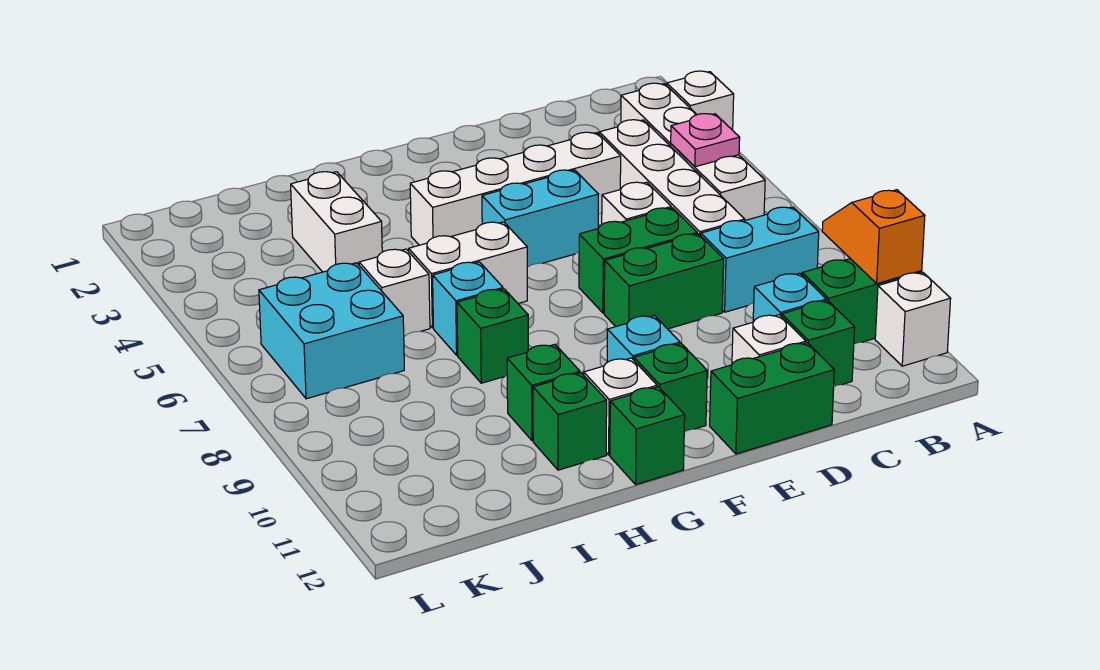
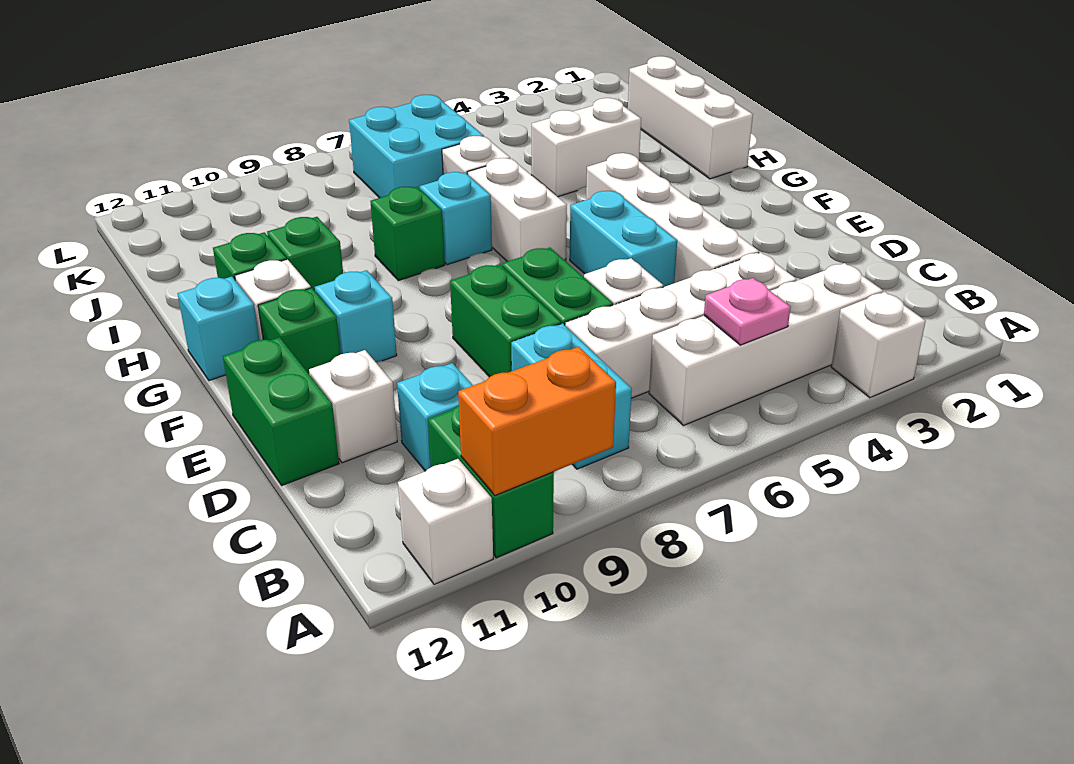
orange slope A9:A10 level 2 top 10 -> orange brick A9:A10 level 2
green brick C11 level 1 -> none
green brick G12 level 1 -> cyan brick G12 level 1
none -> white brick H1:J1 level 1

